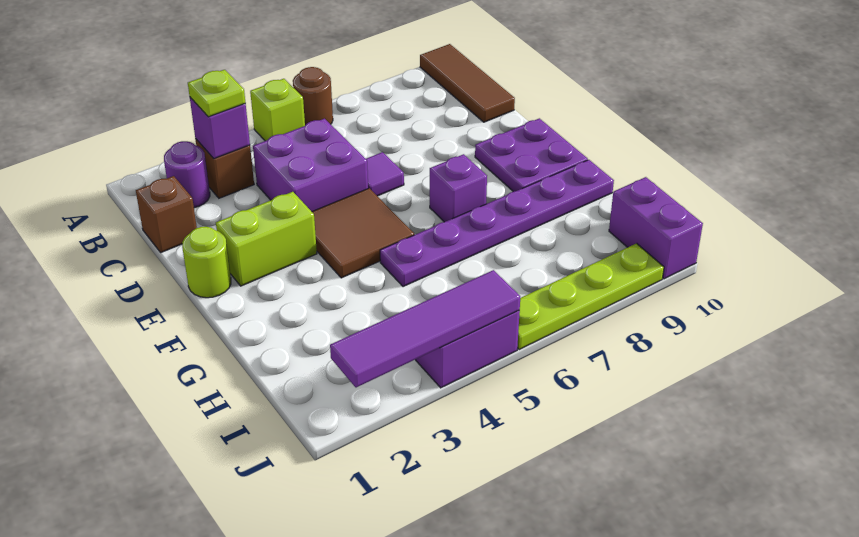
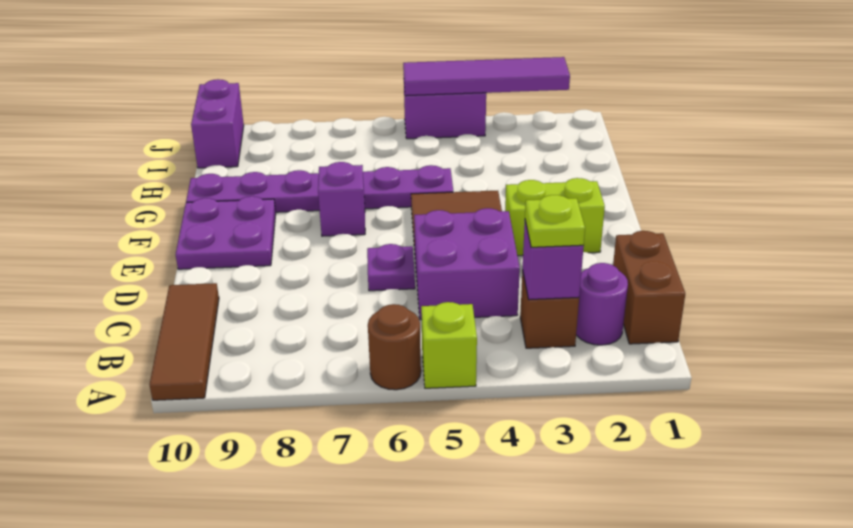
brown brick C1 level 1 -> brown brick B1:C1 level 1
purple tile D6 level 1 -> purple plate D6 level 1
lime round brick E1 level 1 -> none
lime plate J6:J9 level 1 -> none

